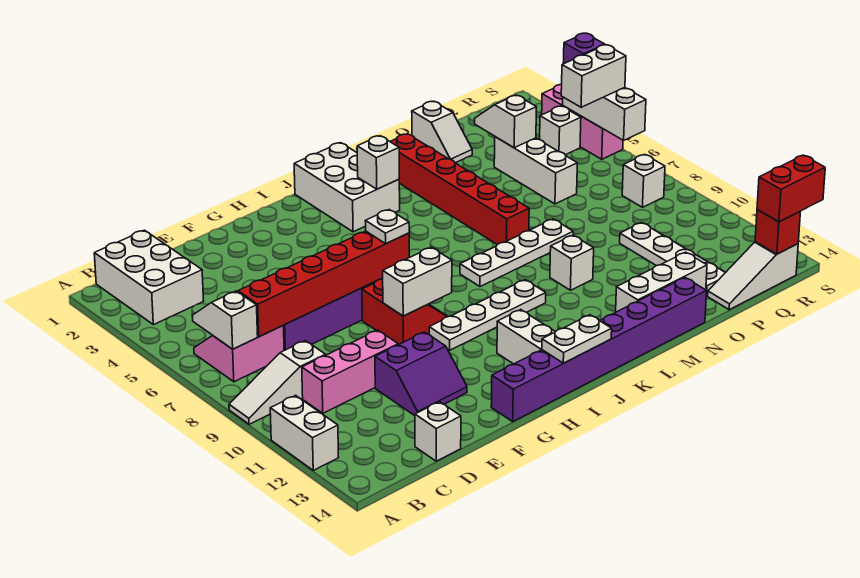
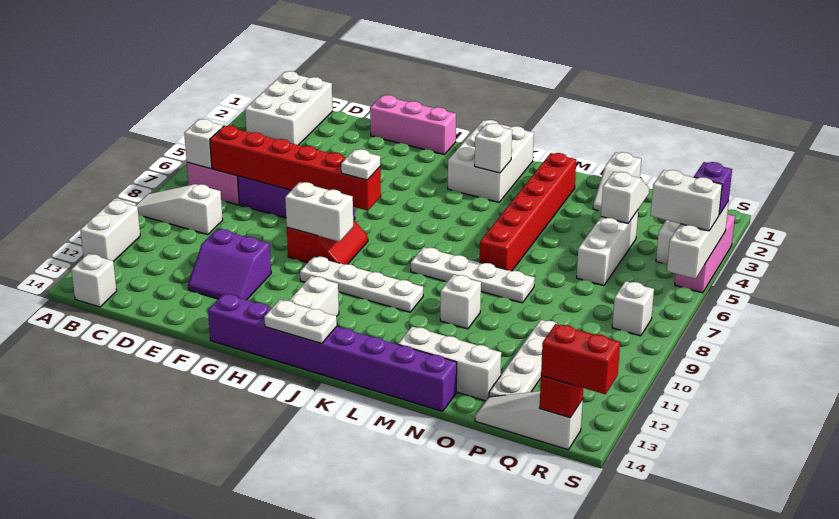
pink brick C10:E10 level 1 -> pink brick F1:H1 level 1
white brick D14 level 1 -> white brick B14 level 1

